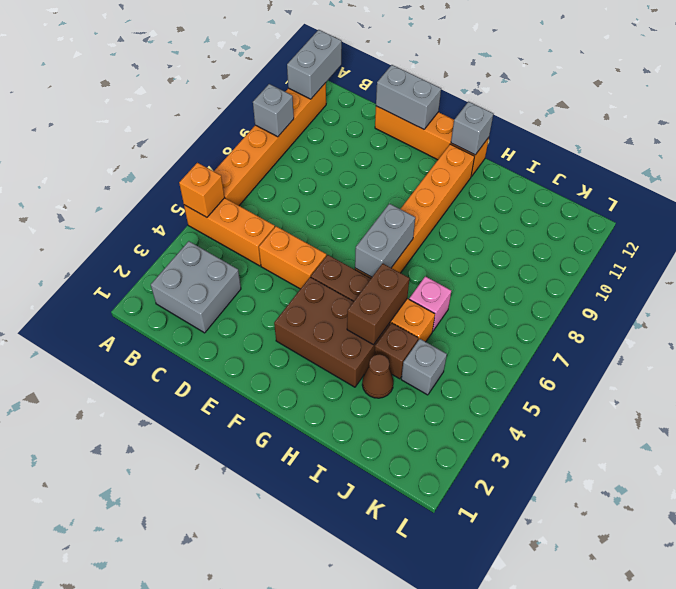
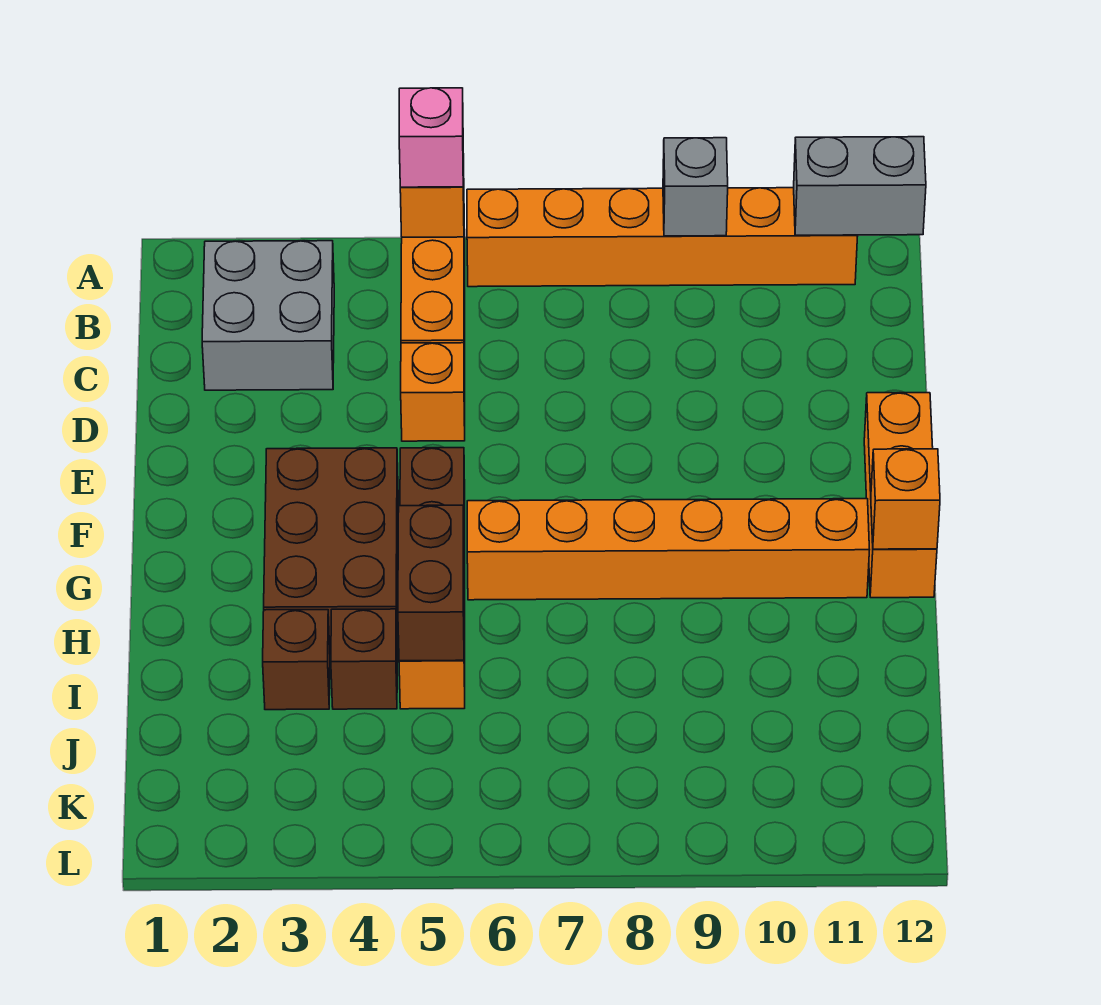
orange brick D5:E5 level 1 -> orange brick D5 level 1
orange brick D12:G12 level 1 -> orange brick E12:G12 level 1
grey brick D12:E12 level 2 -> none
grey brick G6:G7 level 2 -> none
grey brick G12 level 2 -> orange brick G12 level 2
brown brick H4:H5 level 2 -> brown brick H5:I5 level 2
brown cone I3 level 1 -> brown brick I3 level 1
pink brick I6 level 1 -> pink brick A5 level 3
grey brick J4 level 1 -> none

